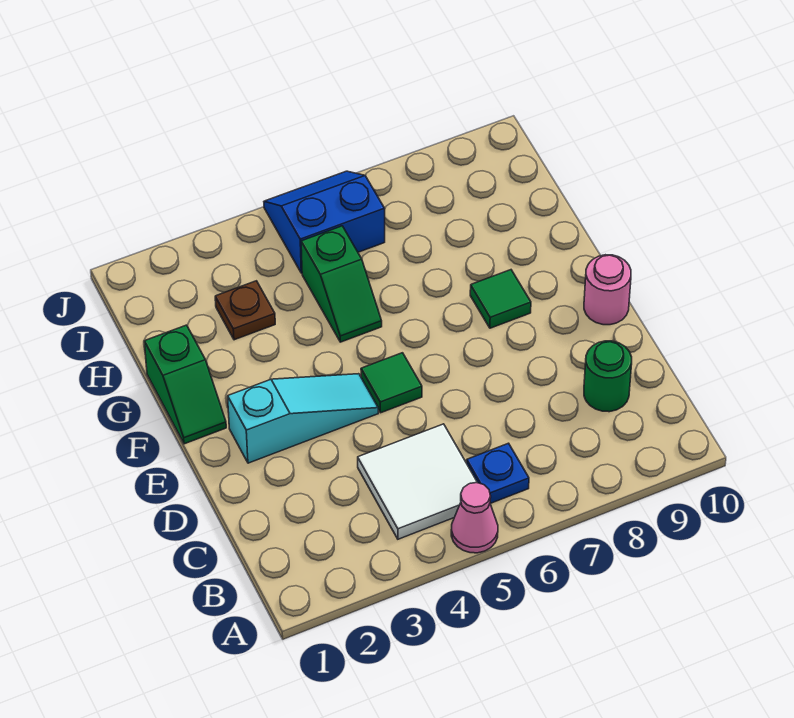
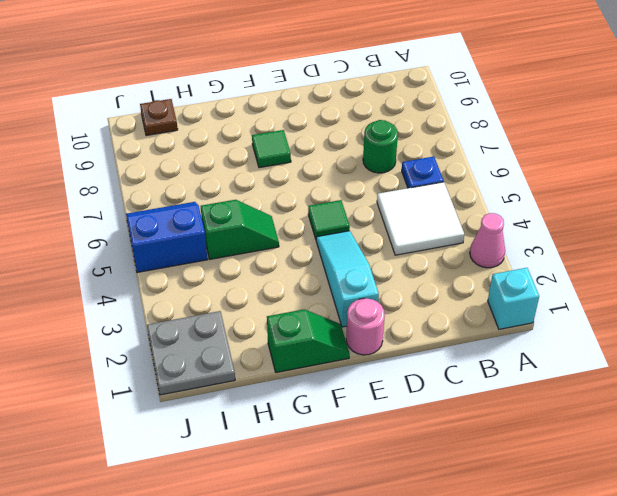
none -> cyan brick A1 level 1
pink cone A5 level 1 -> pink cone A3 level 1
green round brick C9 level 1 -> green round brick C7 level 1
pink round brick E10 level 1 -> pink round brick E1 level 1
brown plate H3 level 1 -> brown plate I10 level 1
none -> grey plate I1:J2 level 1
blue slope I5:J6 level 1 top I -> blue slope I5:J6 level 1 top 5

